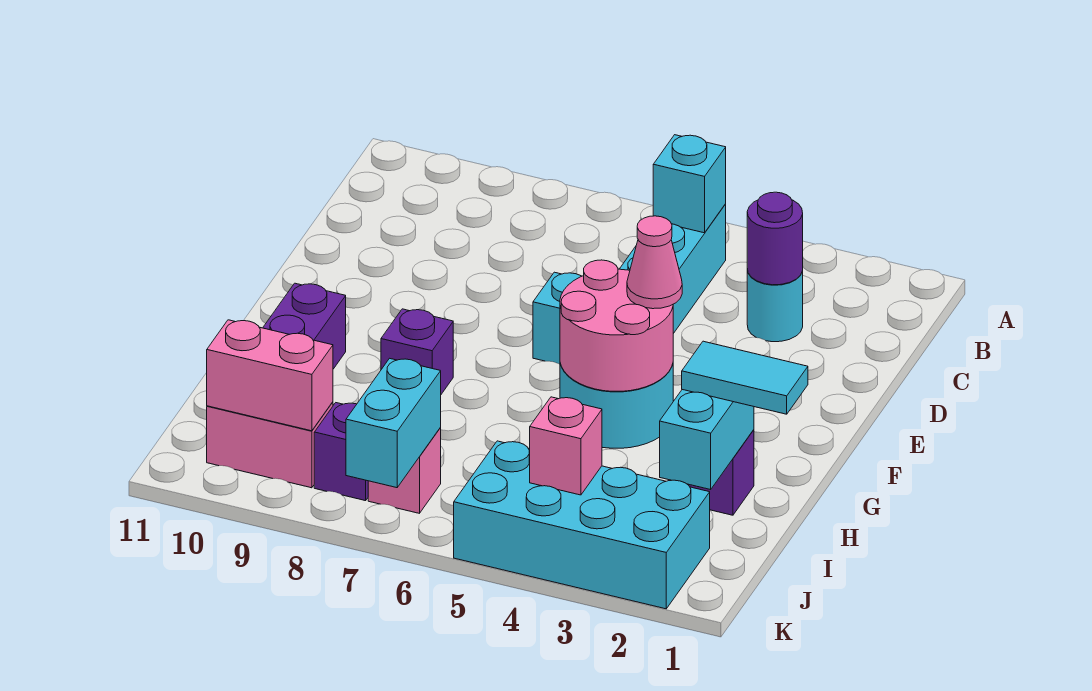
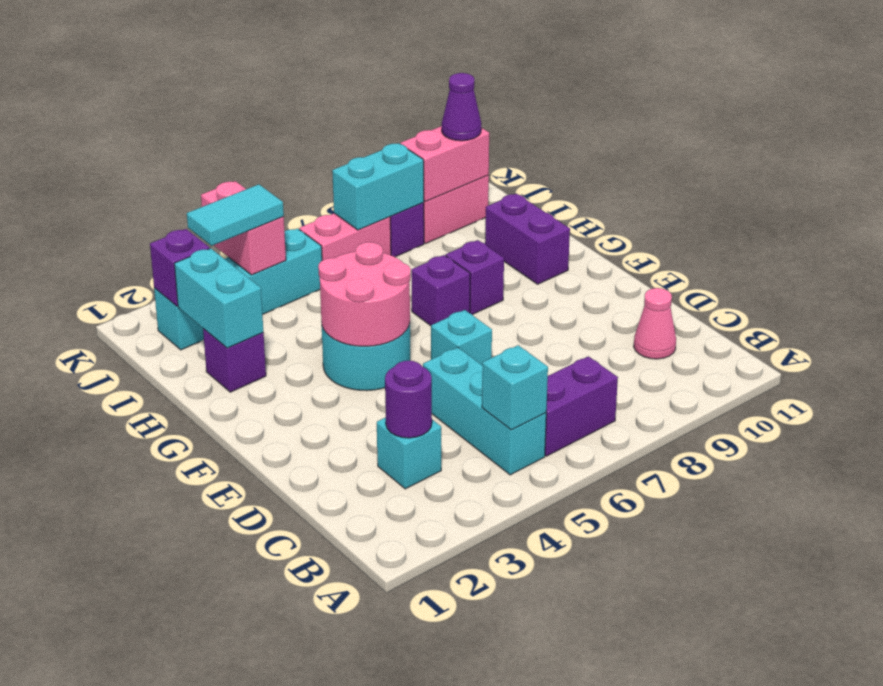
none -> purple brick B6:B7 level 1
cyan round brick C3 level 1 -> cyan brick C3 level 1
pink cone F4 level 3 -> pink cone C10 level 1
none -> purple brick G7 level 1
cyan tile H1:H2 level 3 -> cyan tile J3:J4 level 3
cyan brick J2:K5 level 1 -> cyan brick J2:J5 level 1
none -> purple brick J2 level 2
pink brick J4 level 2 -> pink brick J4:K4 level 2
pink brick J7 level 1 -> pink brick J6:J7 level 1
cyan brick J7:K7 level 2 -> cyan brick J7:J8 level 2
none -> purple cone J10 level 3

